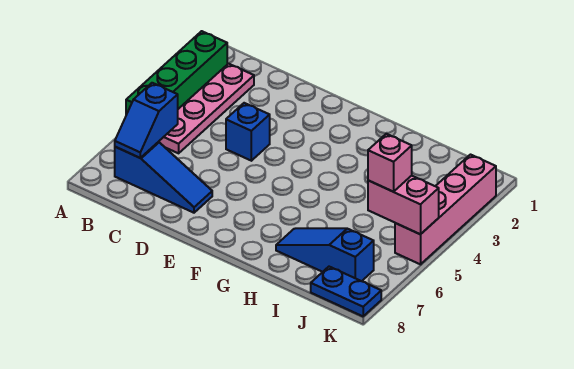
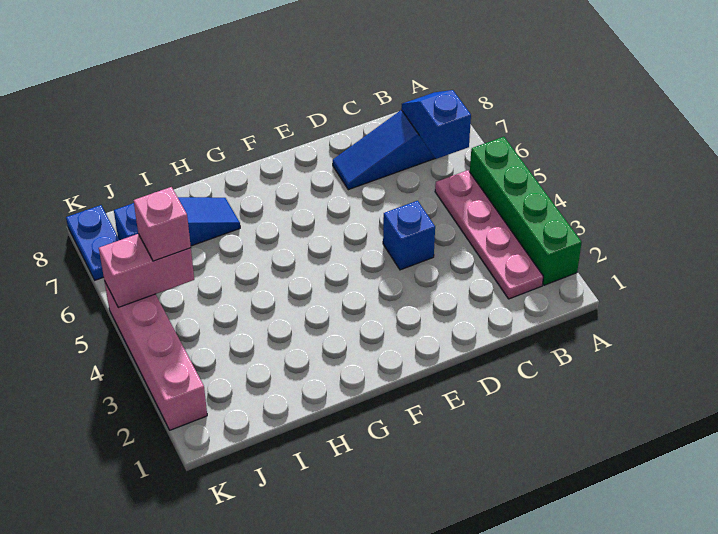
blue plate J8:K8 level 1 -> blue plate K7:K8 level 1

